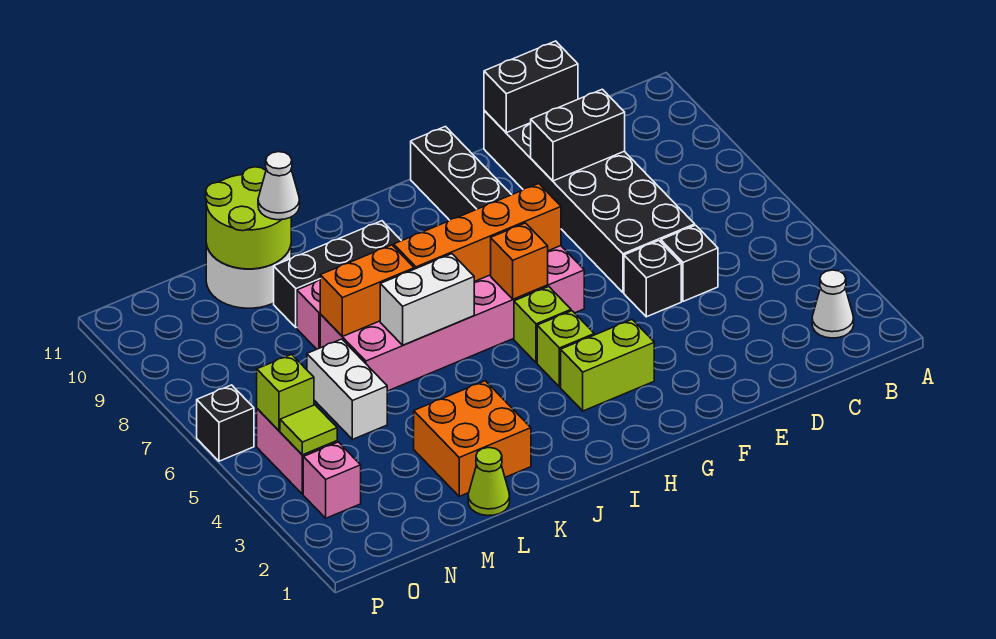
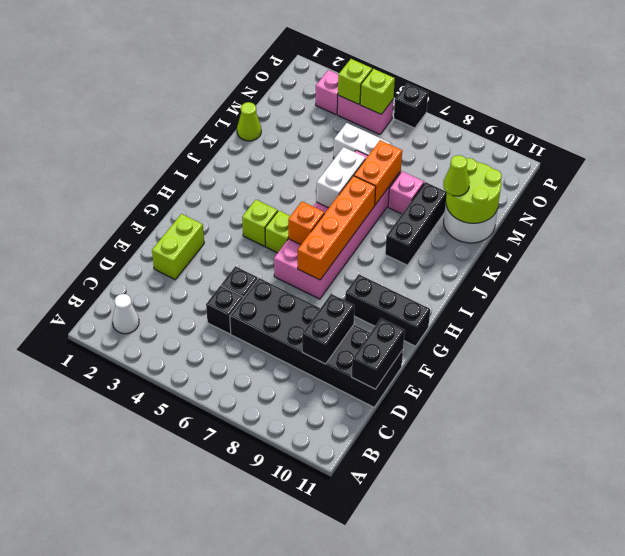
lime brick G3:H3 level 1 -> lime brick E2:F2 level 1
orange brick K2:L3 level 1 -> none
white cone L10 level 3 -> lime cone L10 level 3
lime tile O4 level 2 -> lime brick O4 level 2

